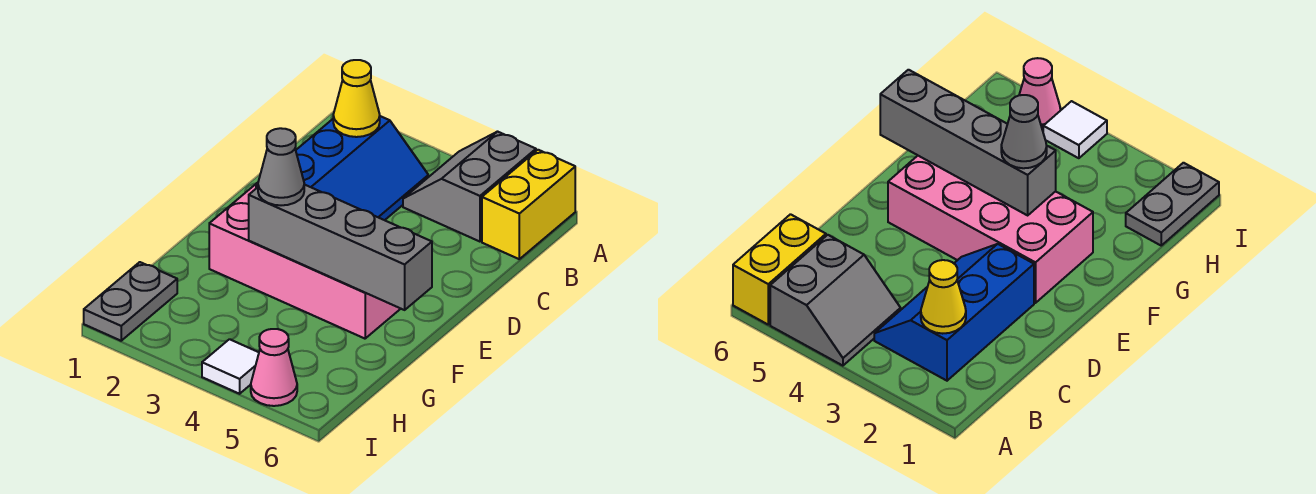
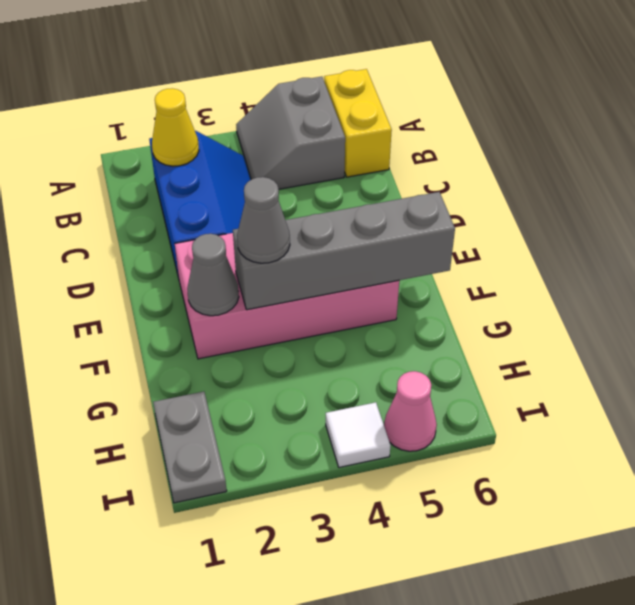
none -> grey cone F2 level 2

